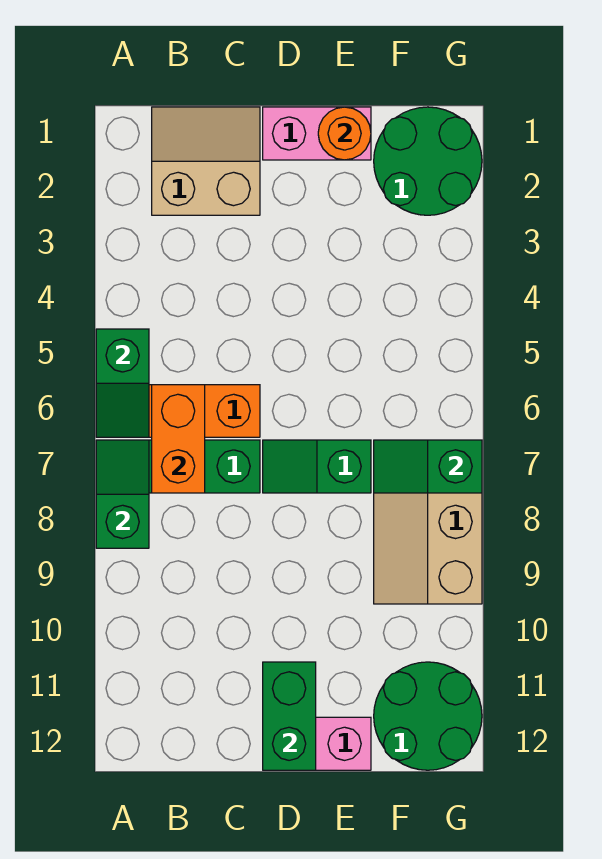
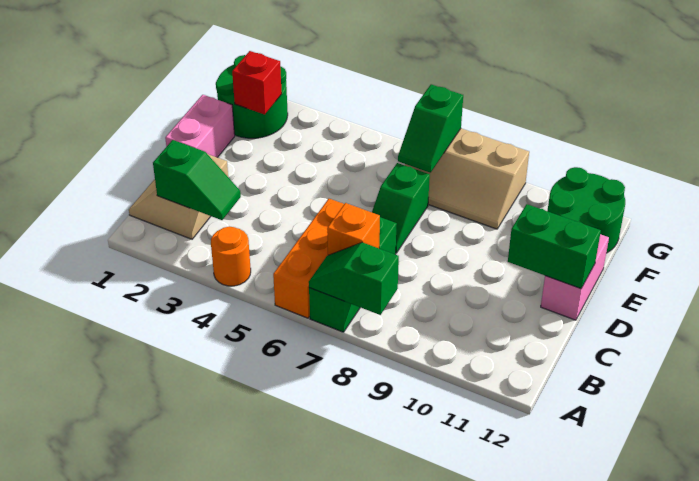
green slope A5:A6 level 2 top 5 -> green slope B2:B3 level 2 top 2
orange brick B6:B7 level 2 -> orange brick B7 level 2
orange round brick E1 level 2 -> orange round brick A4 level 1
none -> red brick F2 level 2

